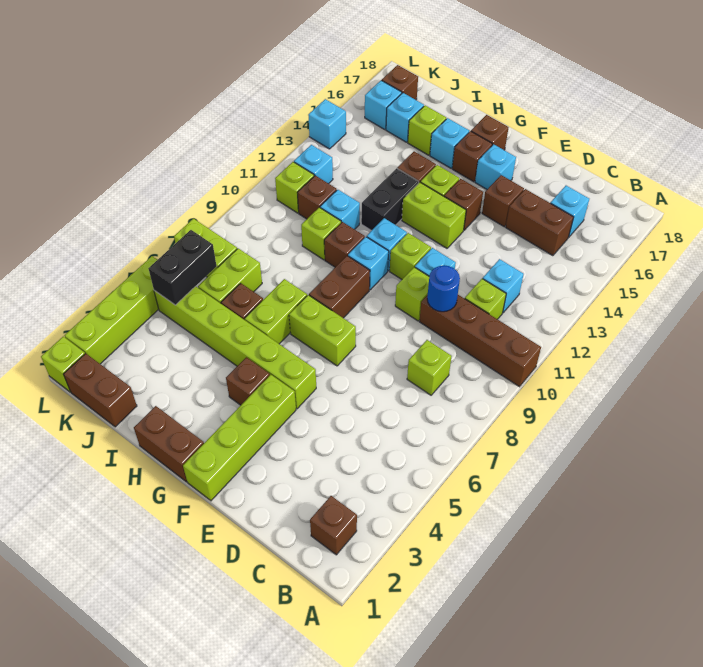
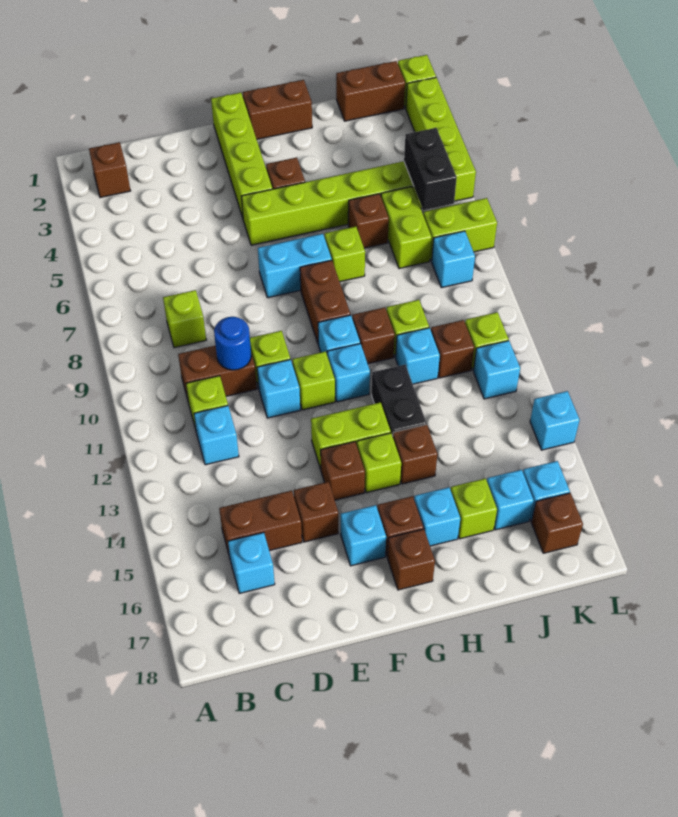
brown brick A10:D10 level 1 -> brown brick C10:D10 level 1
lime brick F7:G7 level 1 -> cyan brick F7:G7 level 1
lime brick H6:H7 level 1 -> lime brick H7 level 1
none -> cyan brick K8 level 1

